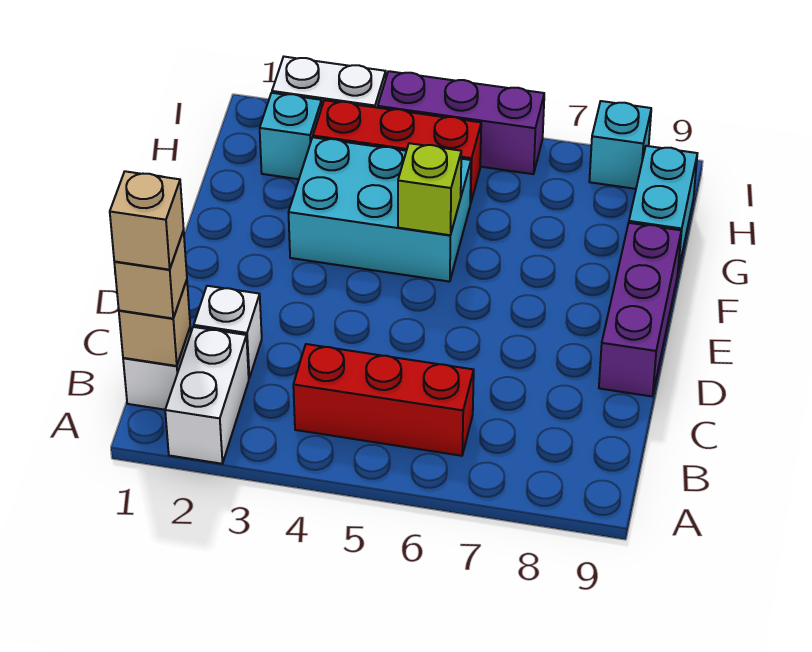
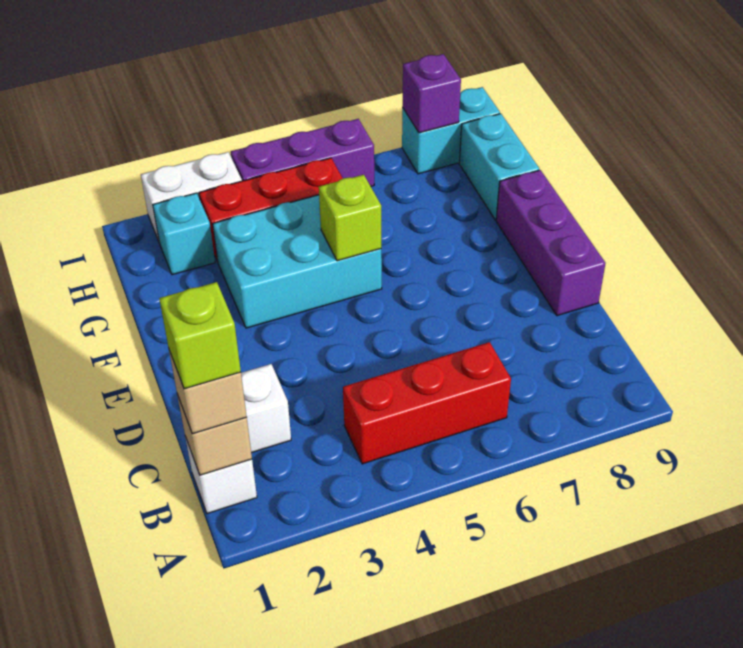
white brick A2:B2 level 1 -> none
tan brick B1 level 4 -> lime brick B1 level 4
cyan brick I8 level 1 -> cyan brick I8:I9 level 1
none -> purple brick I8 level 2

